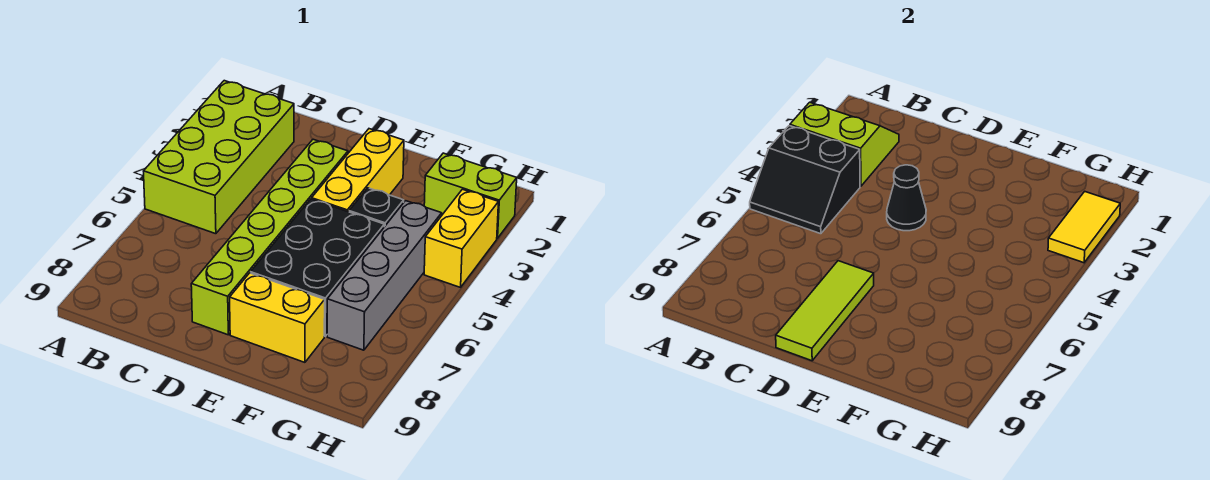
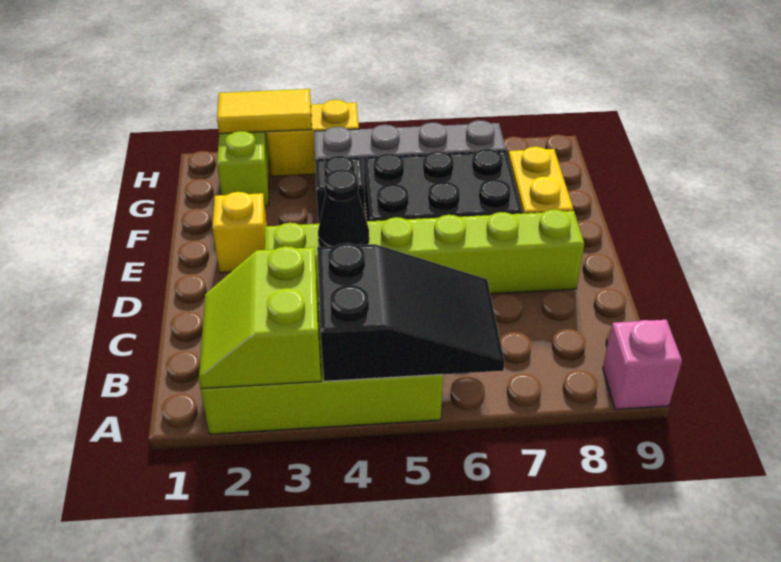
black slope A4:B5 level 2 top 4 -> black slope A4:B6 level 2 top 4
none -> pink brick A9 level 1
lime tile D7:D9 level 2 -> none
yellow brick E2:E4 level 1 -> yellow brick E2 level 1

